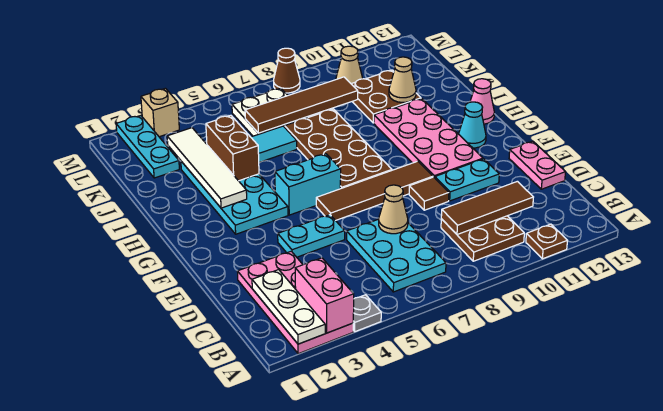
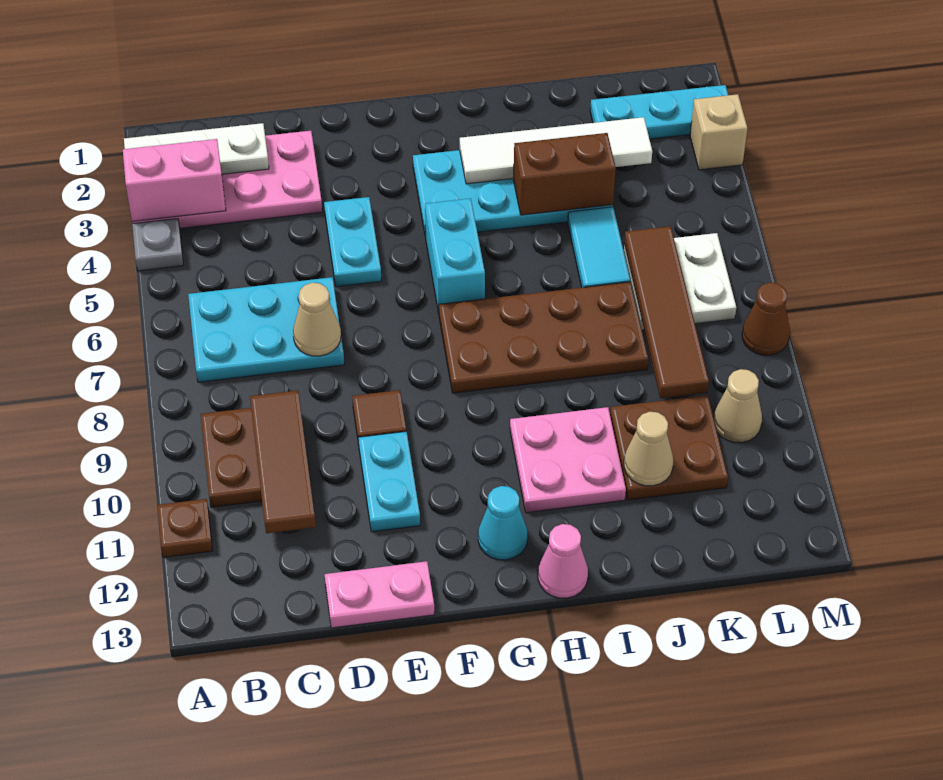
brown tile F6:F9 level 1 -> none
pink plate F10:I11 level 1 -> pink plate H10:I11 level 1

